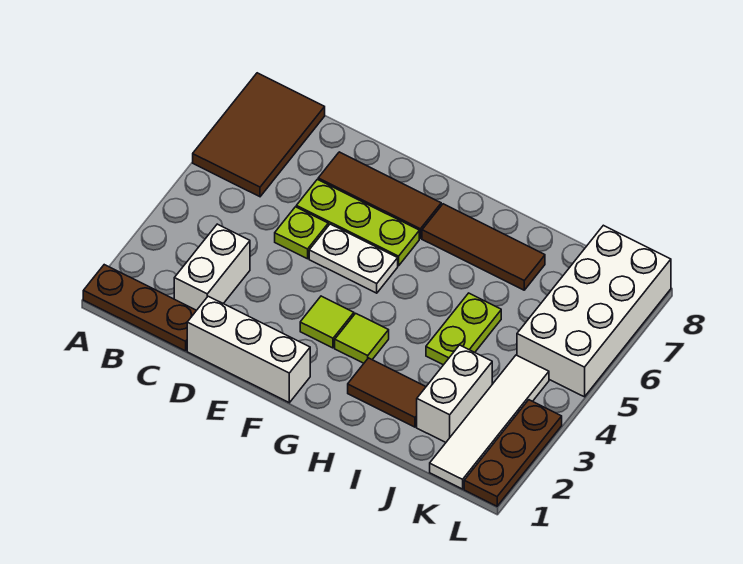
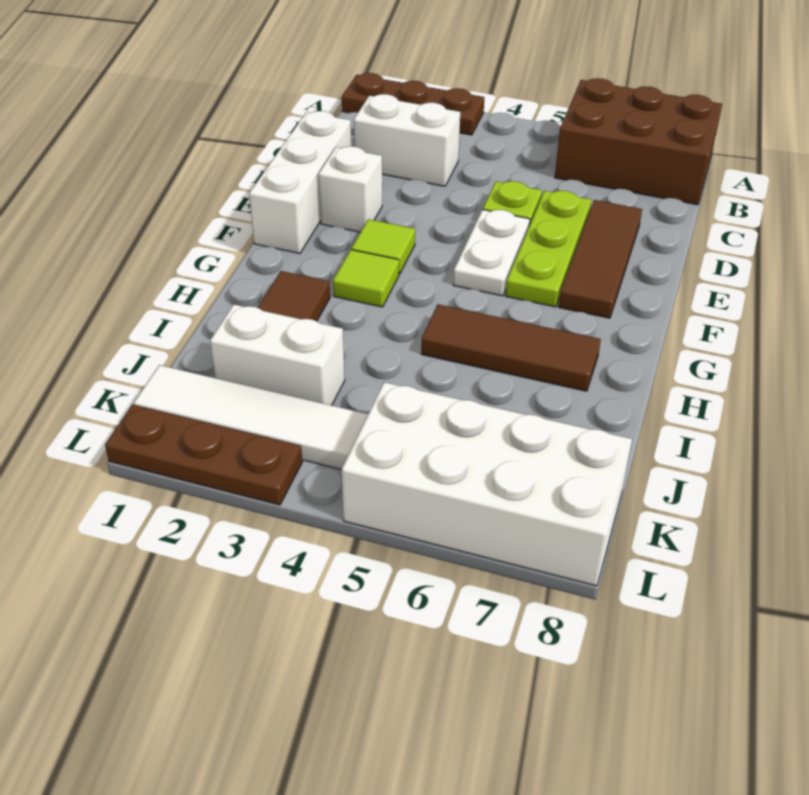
brown plate A1:C1 level 1 -> brown plate A1:A3 level 1
brown tile A6:B8 level 1 -> brown brick A6:B8 level 1
none -> white brick E2 level 1
brown tile G7:I7 level 1 -> brown tile H5:H7 level 1
lime plate I4:I5 level 1 -> none

